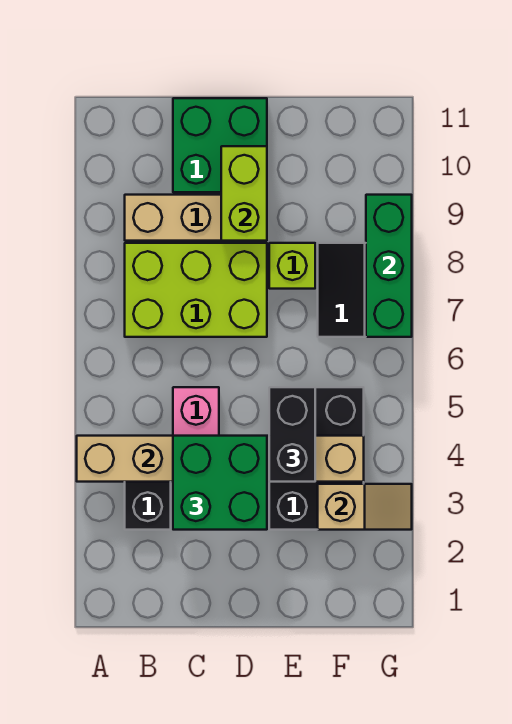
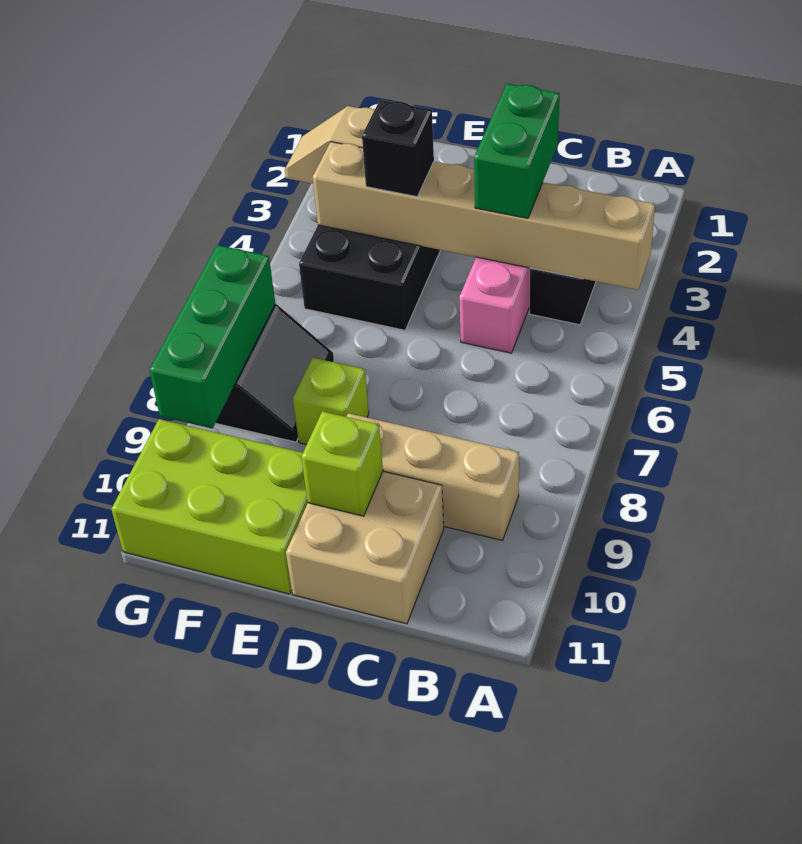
lime brick B7:D8 level 1 -> lime brick E10:G11 level 1
green brick C3:D4 level 3 -> green brick C3:C4 level 3
green brick C10:D11 level 1 -> tan brick C10:D11 level 1
lime brick D9:D10 level 2 -> lime brick D10 level 2
black brick E4:E5 level 3 -> black brick E4 level 3

